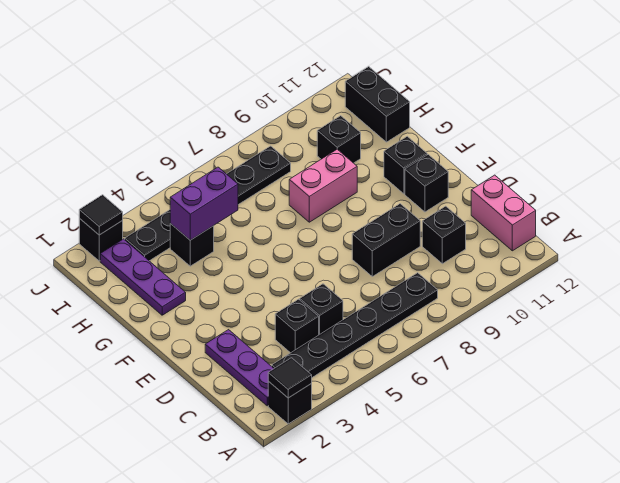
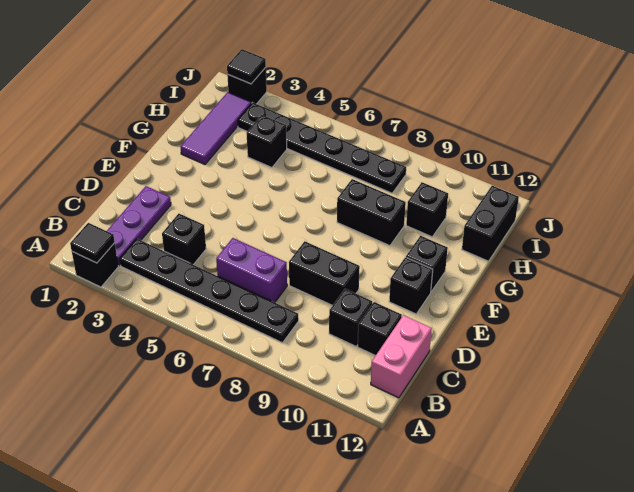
black brick C5 level 1 -> black brick C11 level 1
purple plate G2:I2 level 1 -> purple tile G2:I2 level 1
pink brick G8:G9 level 1 -> black brick G8:G9 level 1
purple brick H4:H5 level 2 -> purple brick C6:C7 level 1

